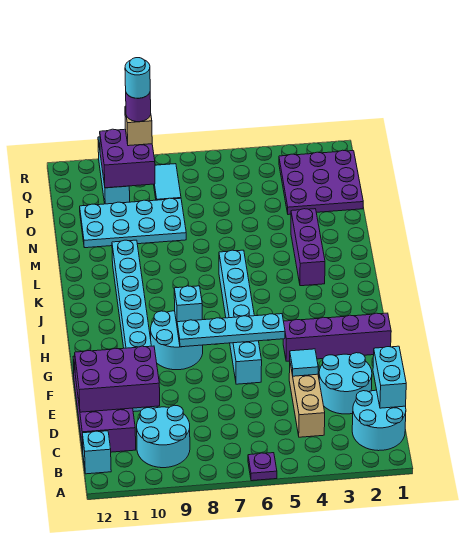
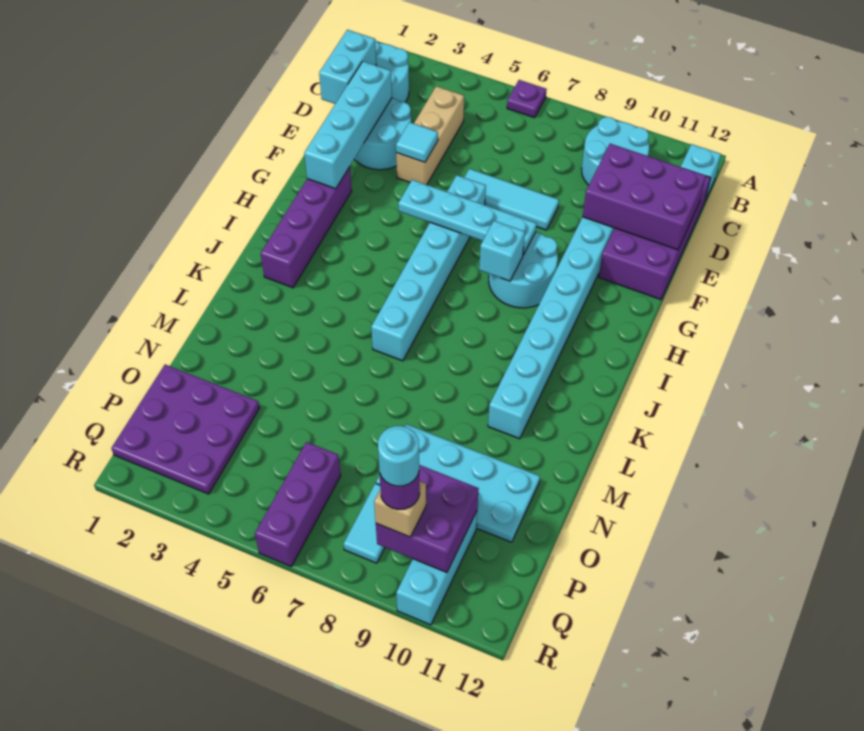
none -> cyan brick D2:G2 level 2
none -> cyan tile E6:E8 level 1
purple brick G1:G4 level 1 -> purple brick G2:J2 level 1
purple brick K3:M3 level 1 -> purple brick P6:R6 level 1

